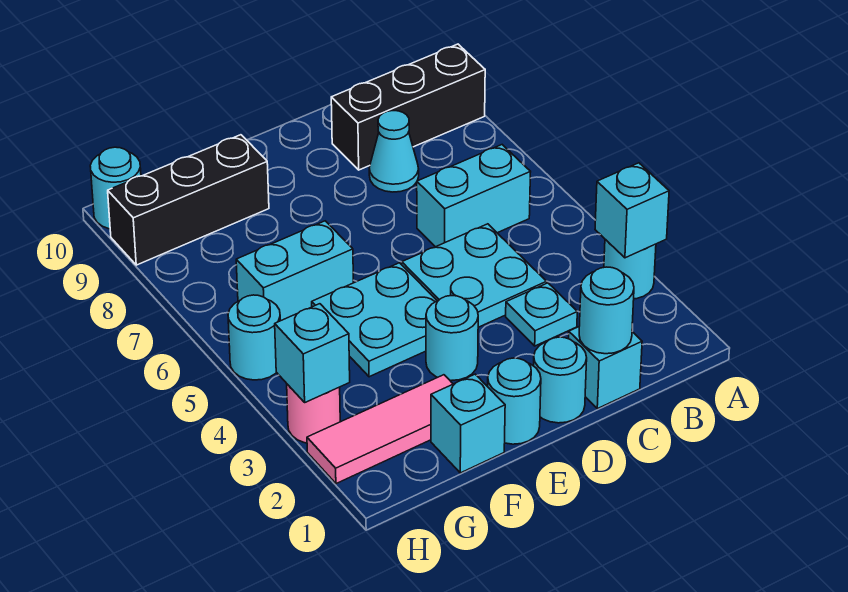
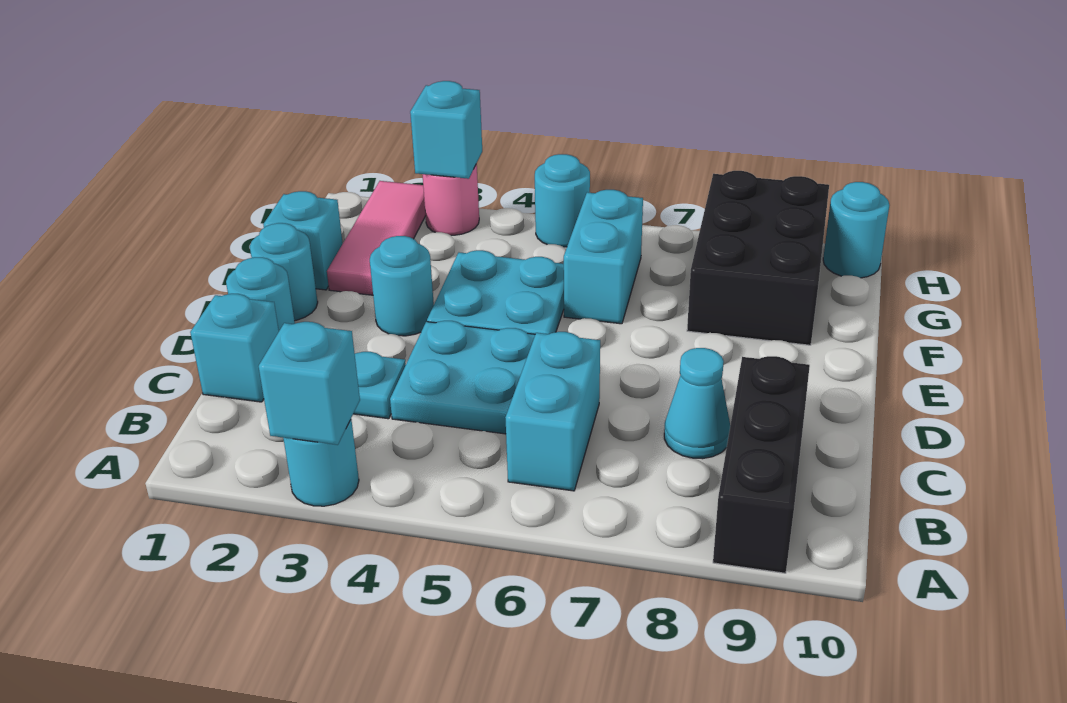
cyan round brick C1 level 2 -> none
black brick F9:H9 level 1 -> black brick F8:H9 level 1

